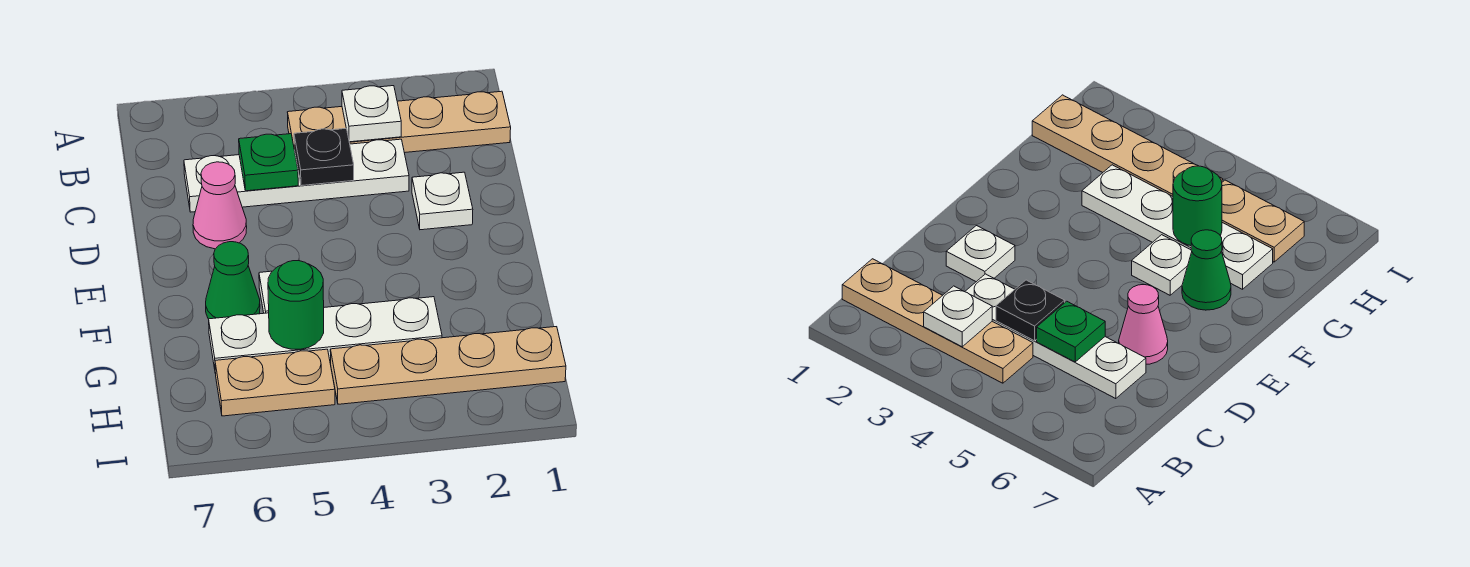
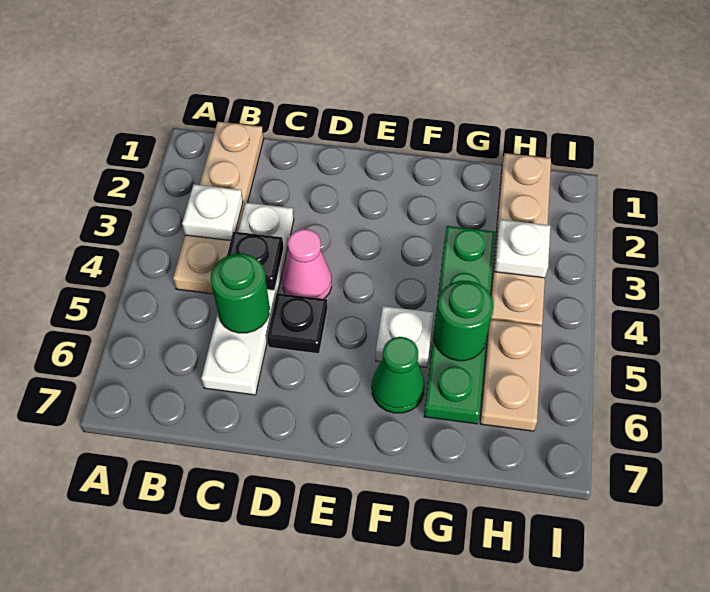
green plate C5 level 2 -> green round brick C5 level 2
white plate D2 level 1 -> white plate H3 level 2
none -> black plate D5 level 1
pink cone D6 level 1 -> pink cone D4 level 1
white plate G3:G6 level 1 -> green plate G3:G6 level 1

